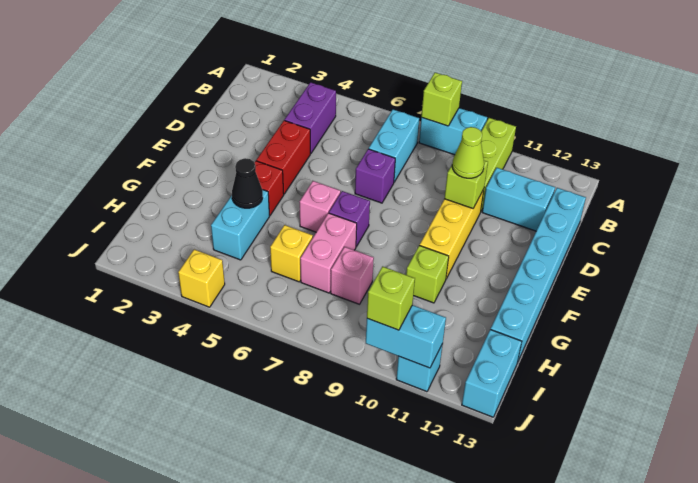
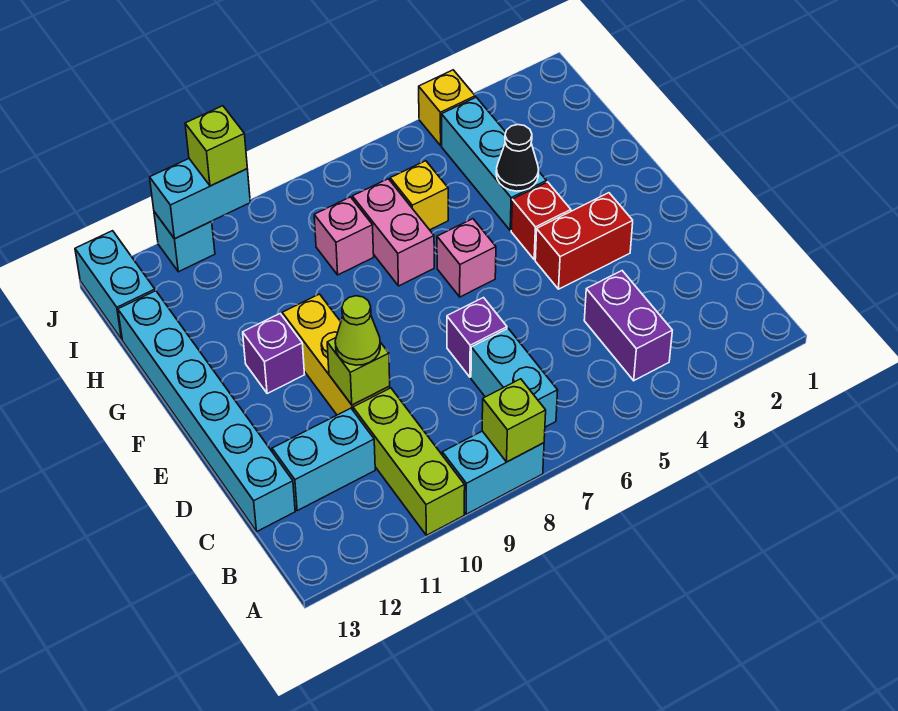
red brick D4:E4 level 1 -> red brick E3:E4 level 1
purple brick F7 level 1 -> purple brick F11 level 1
cyan brick G4:H4 level 1 -> cyan brick G4:I4 level 1
lime brick G10 level 1 -> none

